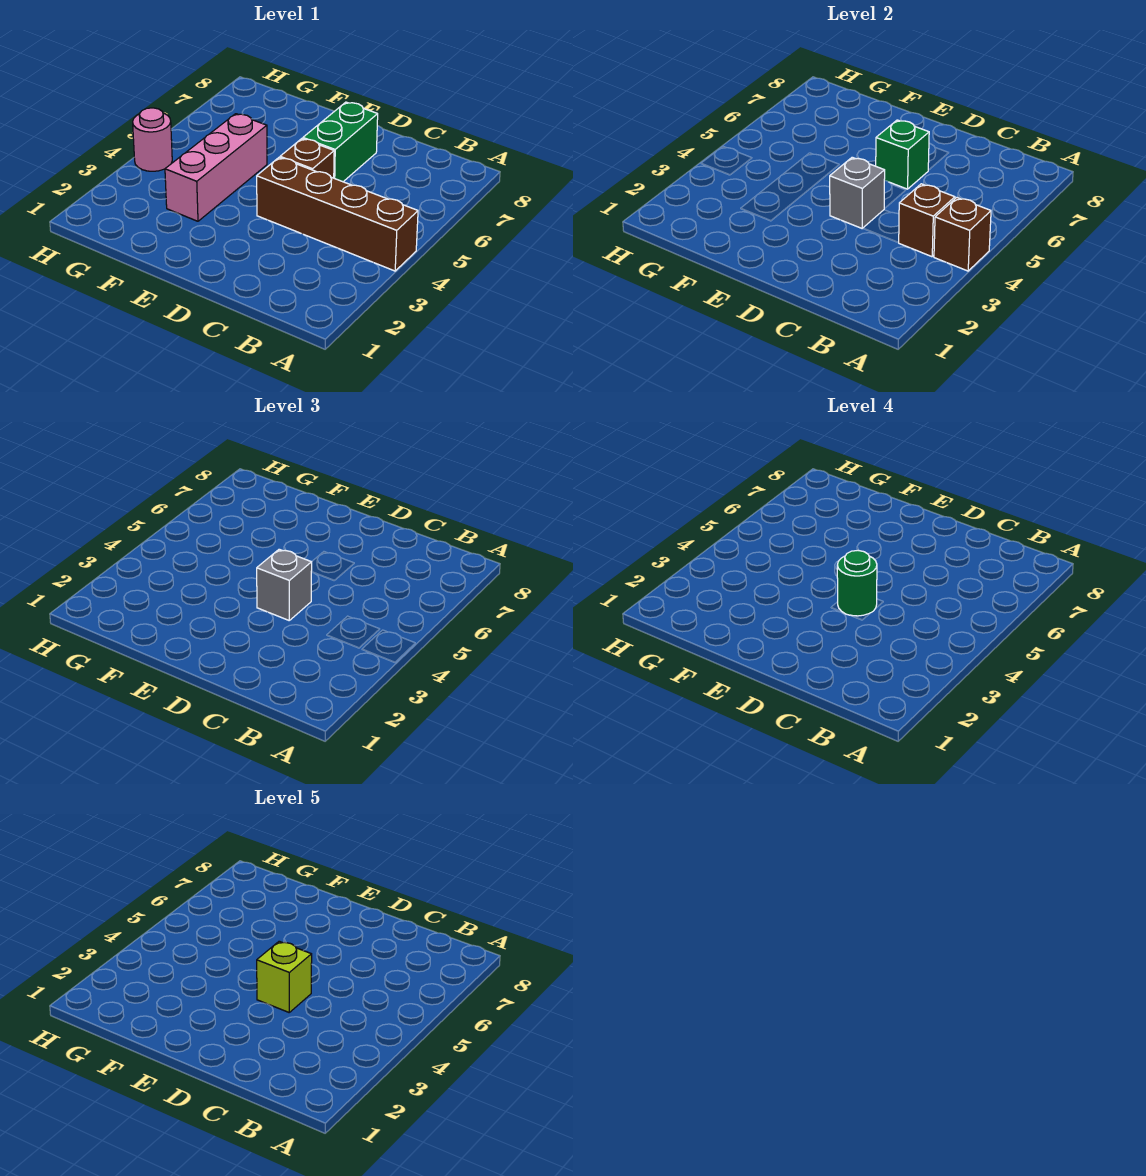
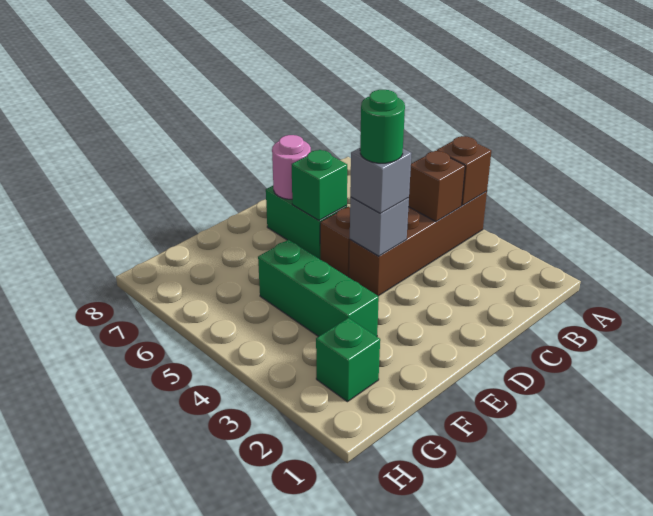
lime brick D4 level 5 -> none
pink brick F3:F5 level 1 -> green brick F3:F5 level 1
none -> green brick G2 level 1
pink round brick H4 level 1 -> pink round brick D7 level 2

